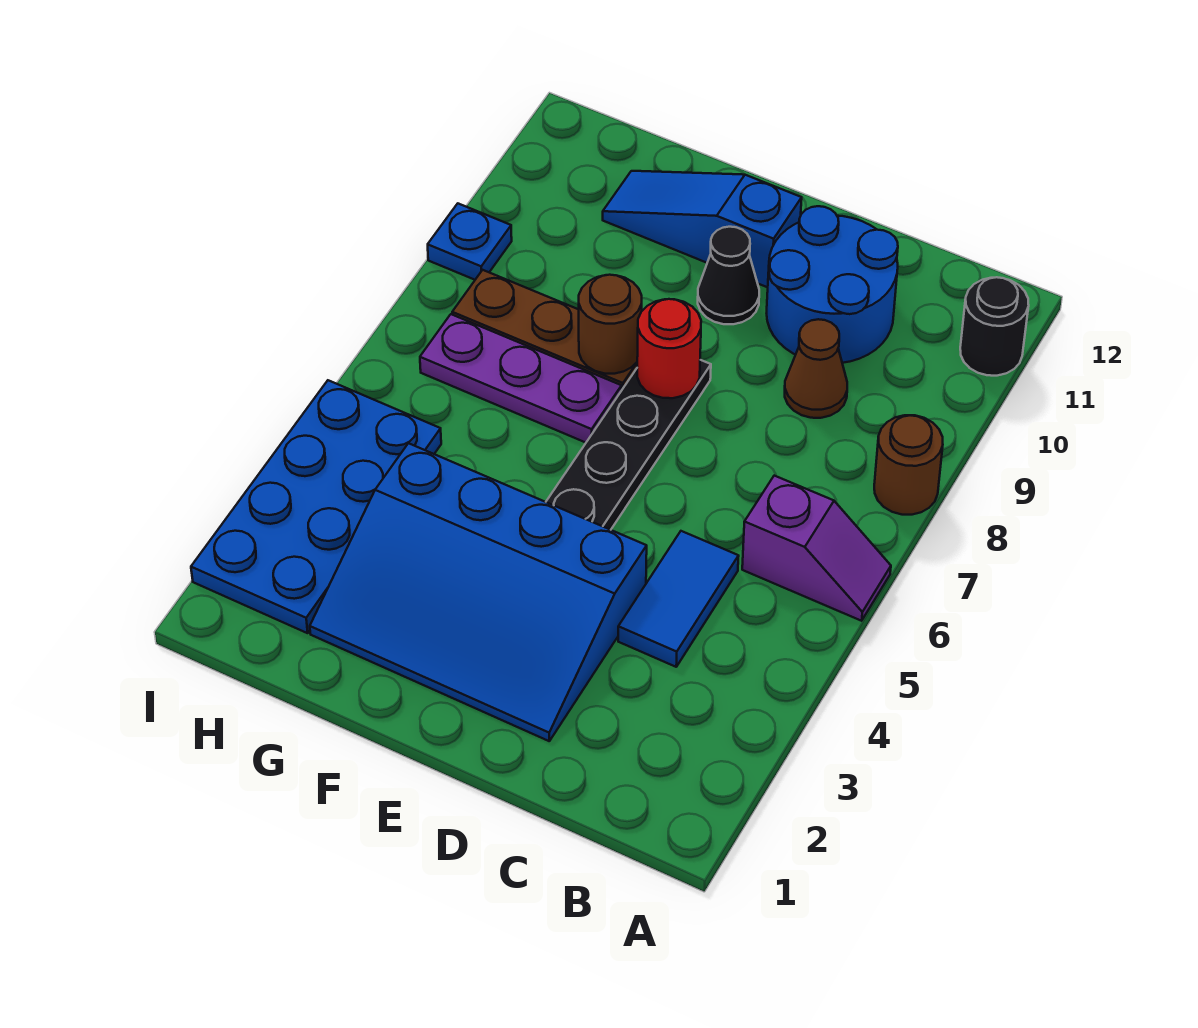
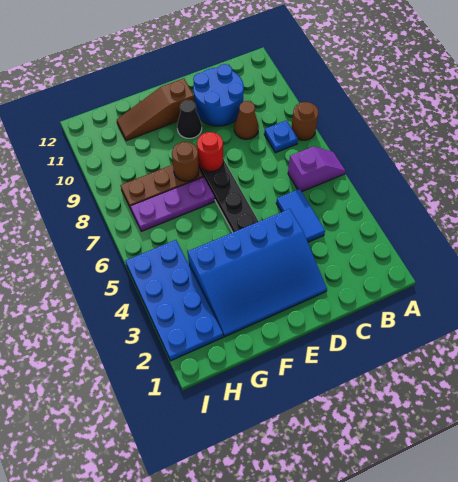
black round brick A11 level 1 -> none
blue slope E11:G11 level 1 top E -> brown slope E11:G11 level 1 top E
blue plate I9 level 1 -> blue plate B8 level 1

